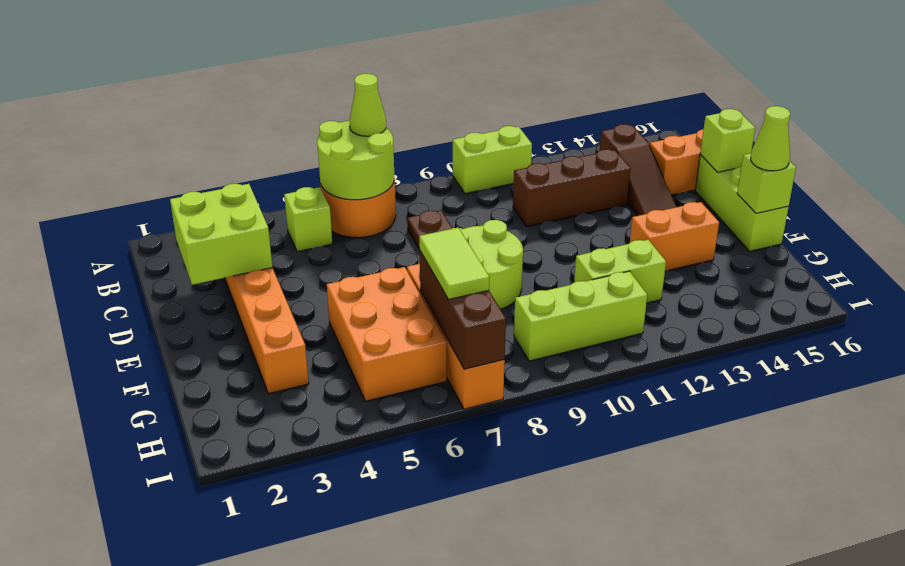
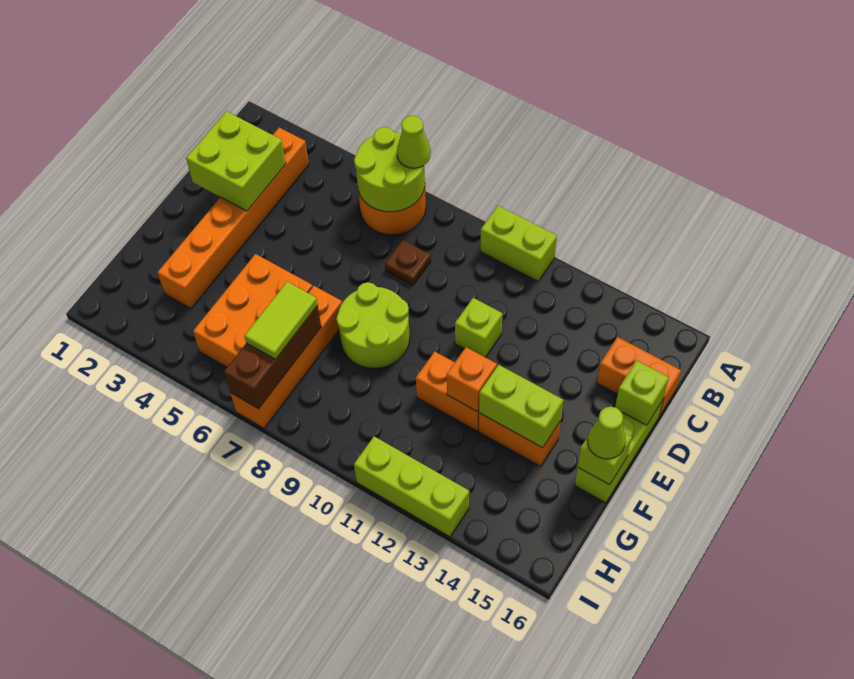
lime brick B5 level 1 -> lime brick D11 level 1
brown slope B14:D14 level 1 top B -> none
brown brick C11:C13 level 1 -> none
none -> orange brick F11:F12 level 1
none -> orange brick F12 level 2
lime brick G11:G12 level 1 -> lime brick F13:F14 level 2
lime brick H9:H11 level 1 -> lime brick I11:I13 level 1

